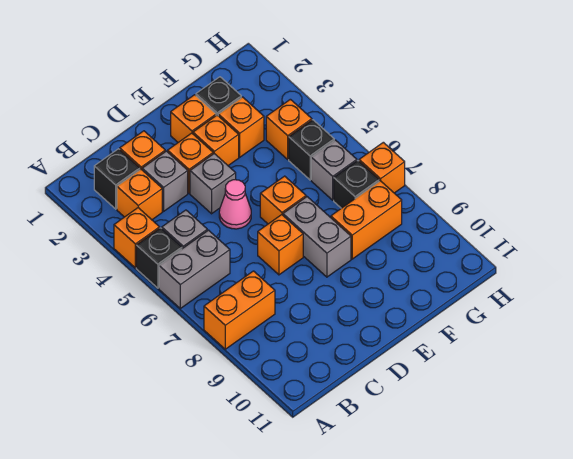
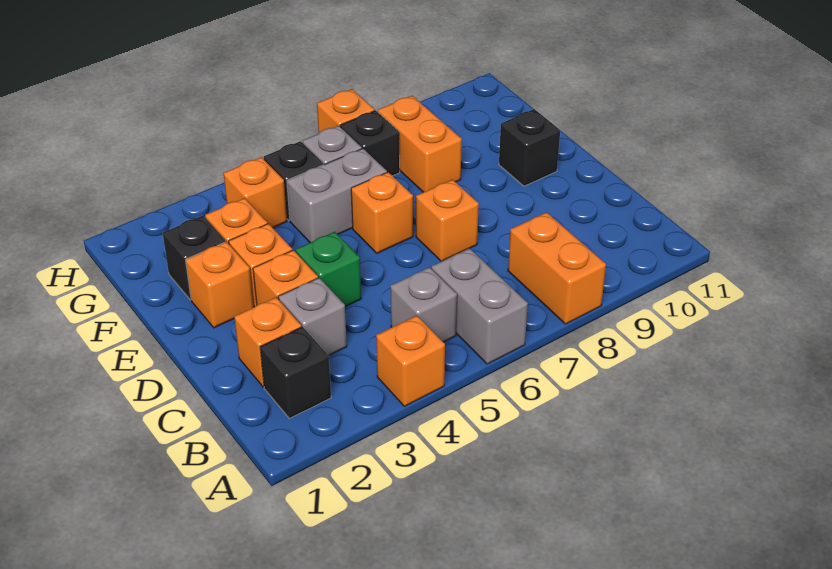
black brick A5 level 1 -> black brick E10 level 1
orange brick B3 level 1 -> none
grey brick D4 level 1 -> green brick D4 level 1
pink cone D5 level 1 -> none
grey brick E7:E8 level 1 -> grey brick F5:F6 level 1

